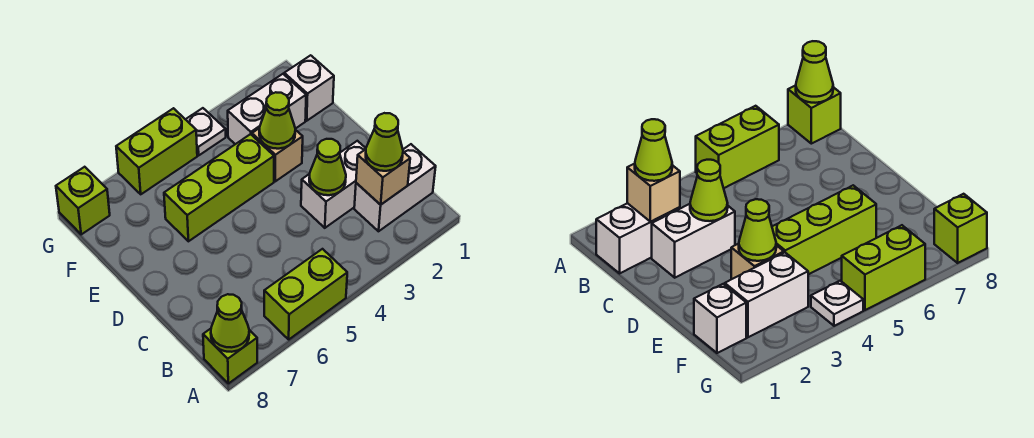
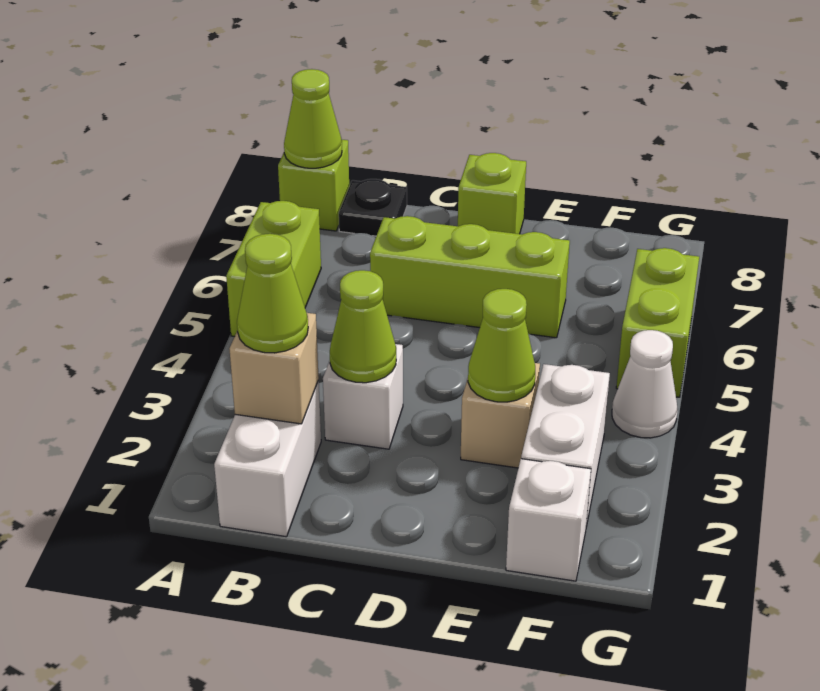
none -> black plate B8 level 1
white brick C2:C3 level 1 -> white brick C3 level 1
lime brick E4:E6 level 1 -> lime brick C6:E6 level 1
white plate G4 level 1 -> white cone G4 level 1
lime brick G8 level 1 -> lime brick D8 level 1

